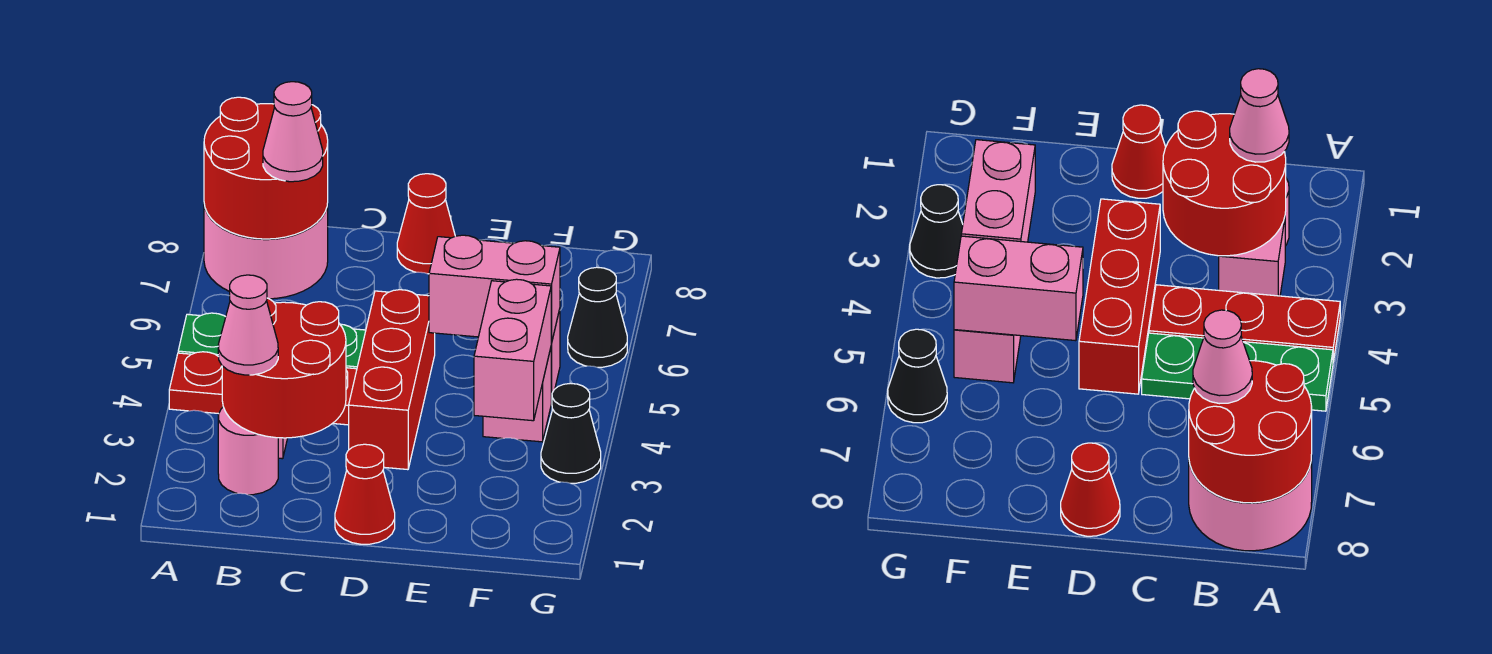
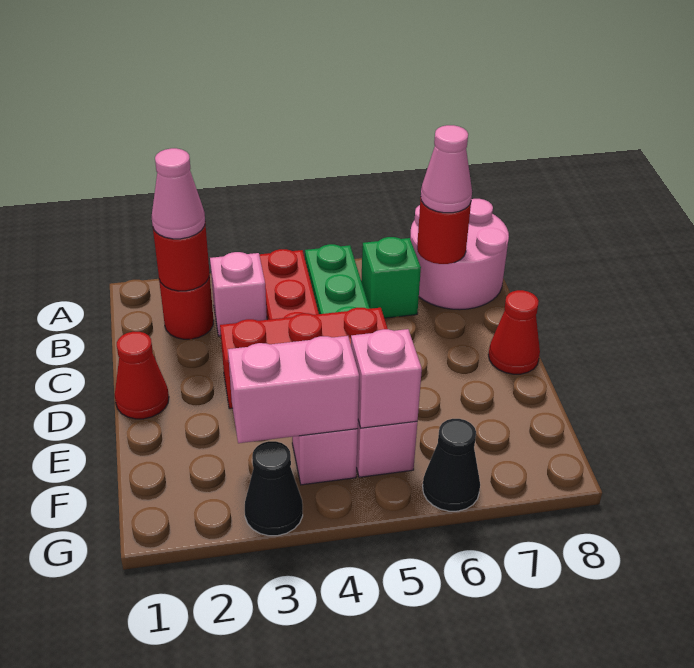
red round brick A7:B8 level 2 -> red round brick B7 level 2
pink round brick B2 level 1 -> red round brick B2 level 1
red round brick B2:C3 level 2 -> red round brick B2 level 2
none -> green brick B6 level 1
pink brick E5:F5 level 2 -> pink brick F5 level 2

